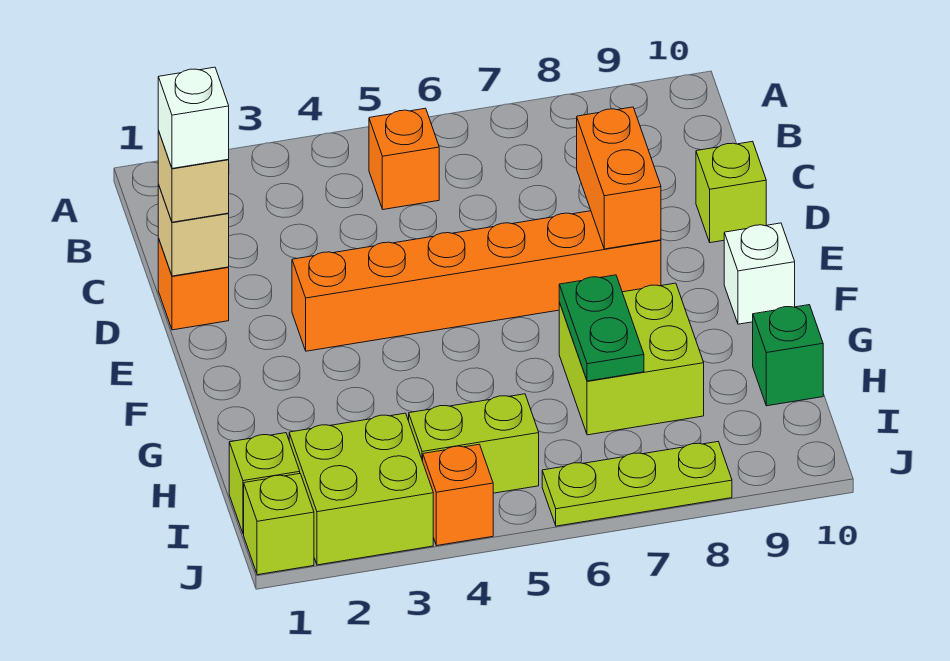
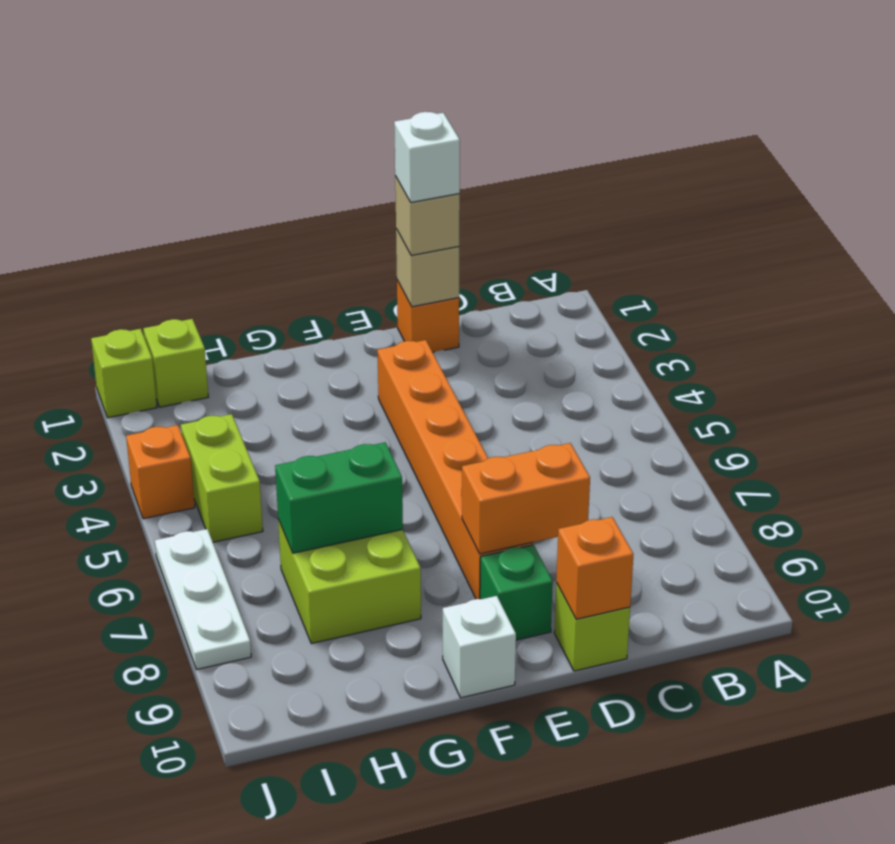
orange brick B5 level 1 -> orange brick D10 level 2
green plate G7:H7 level 2 -> green brick G7:H7 level 2
green brick H10 level 1 -> green brick E9 level 1
lime brick I2:J3 level 1 -> none
lime plate J6:J8 level 1 -> white plate J6:J8 level 1

